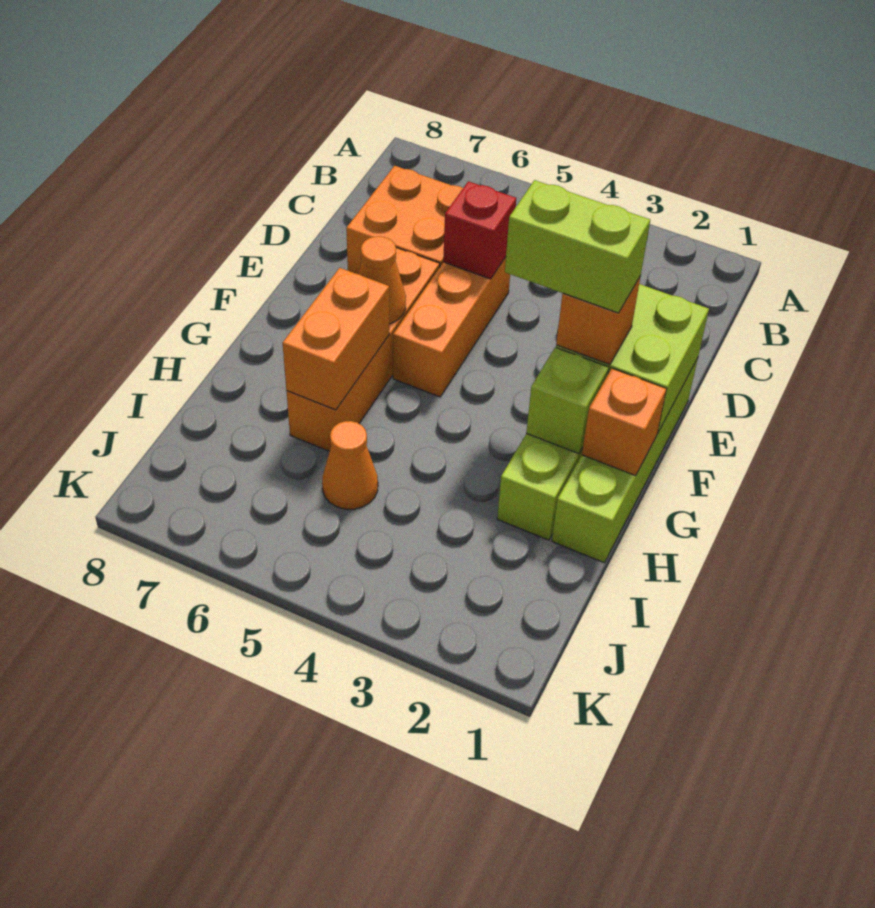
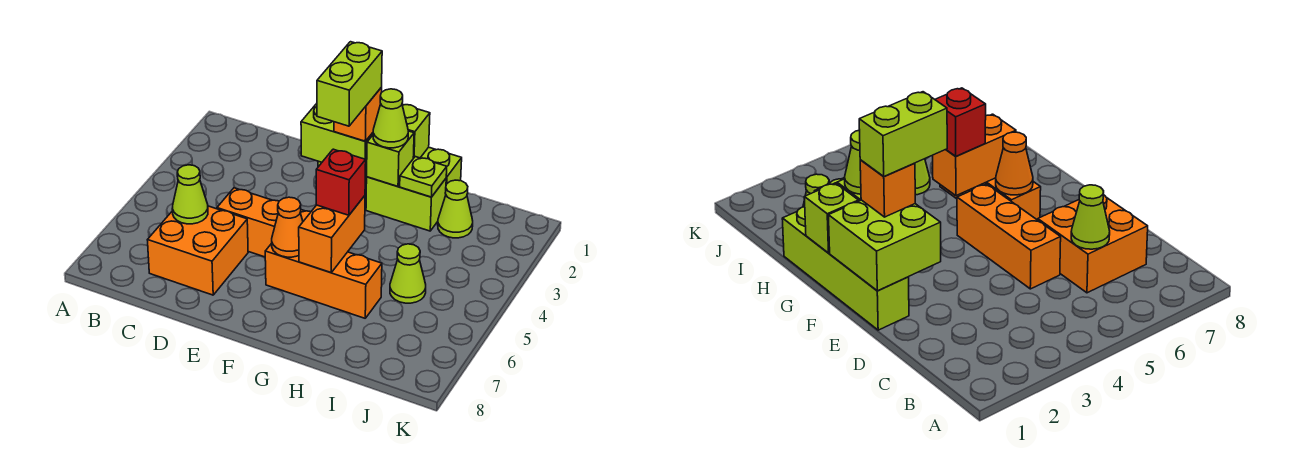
none -> lime cone C6 level 2
red brick D5 level 2 -> red brick G5 level 3
orange brick E6:H6 level 1 -> orange brick F6:H6 level 1
orange brick G1 level 2 -> lime brick G1 level 2
none -> lime cone G2 level 3
orange brick G6:H6 level 2 -> orange brick G5:G6 level 2
none -> lime plate H2 level 2
none -> lime cone I2 level 1
orange cone I5 level 1 -> lime cone I5 level 1

